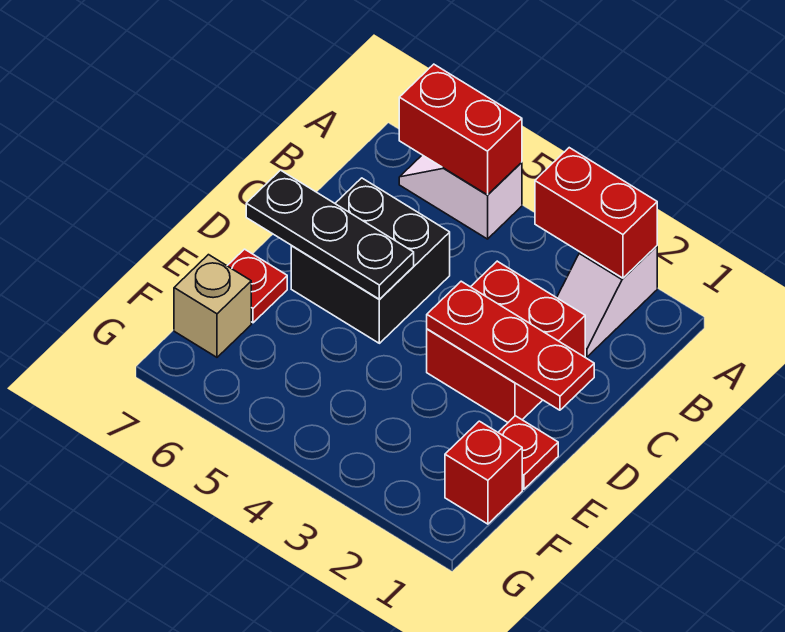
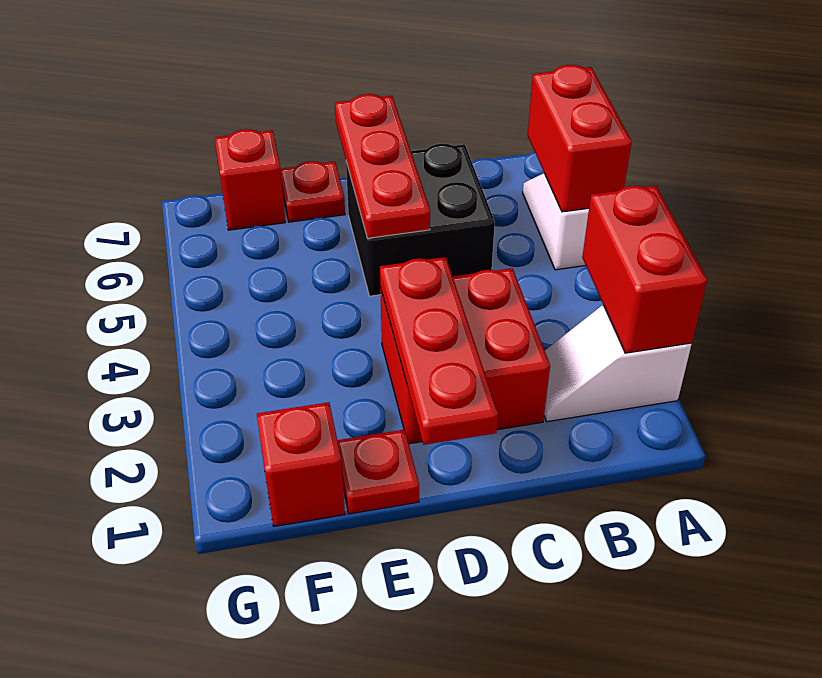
black plate D5:D7 level 2 -> red plate D5:D7 level 2
tan brick F7 level 1 -> red brick F7 level 1

